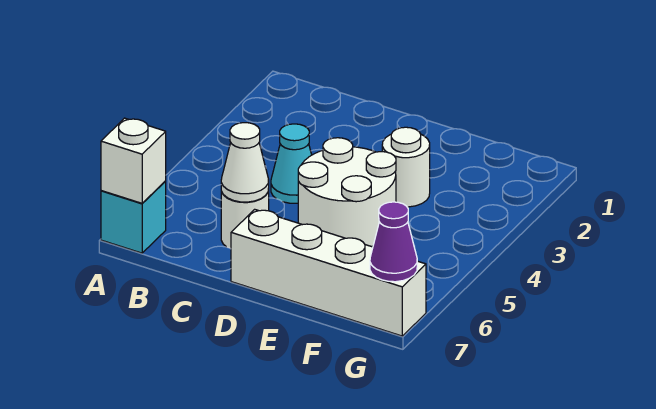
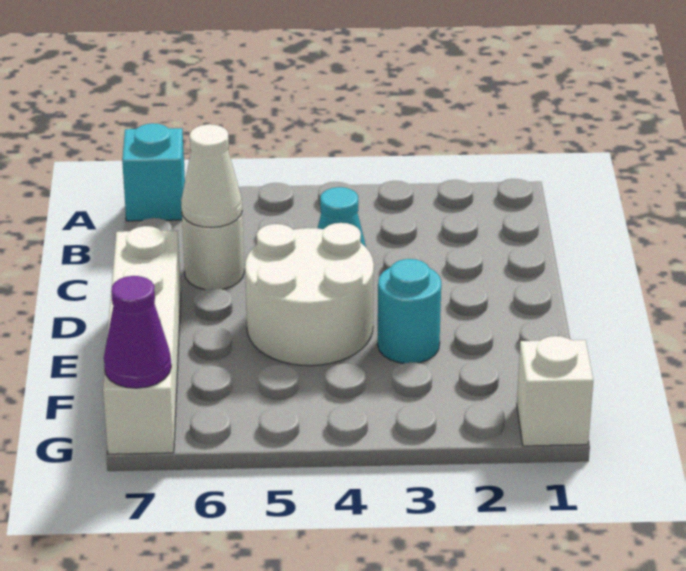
white brick A7 level 2 -> white brick G1 level 1
white round brick E3 level 1 -> cyan round brick E3 level 1

